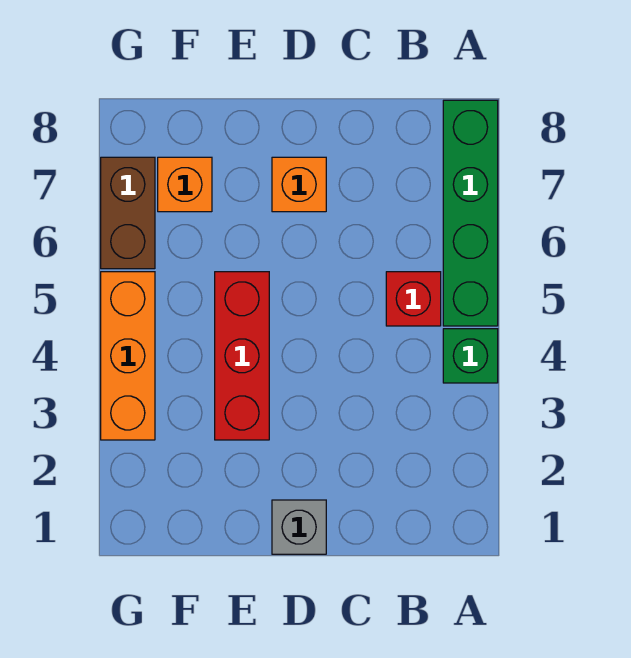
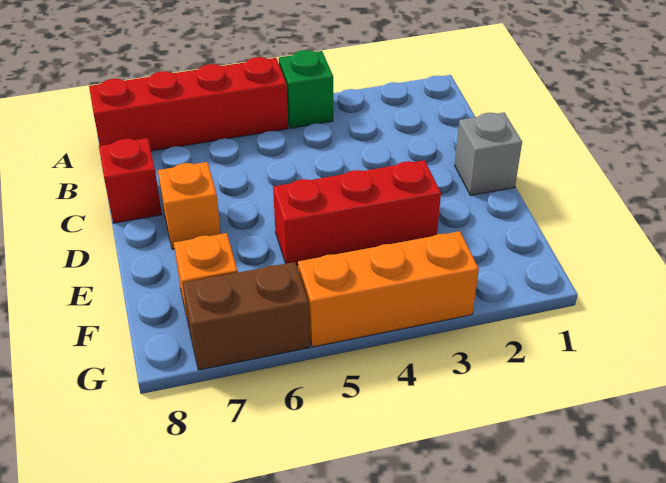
green brick A5:A8 level 1 -> red brick A5:A8 level 1
red brick B5 level 1 -> red brick C8 level 1

